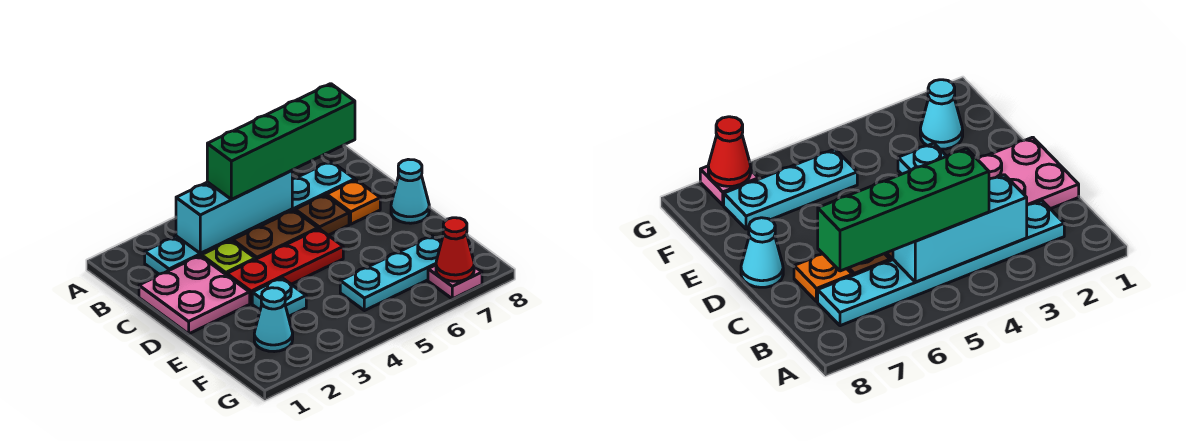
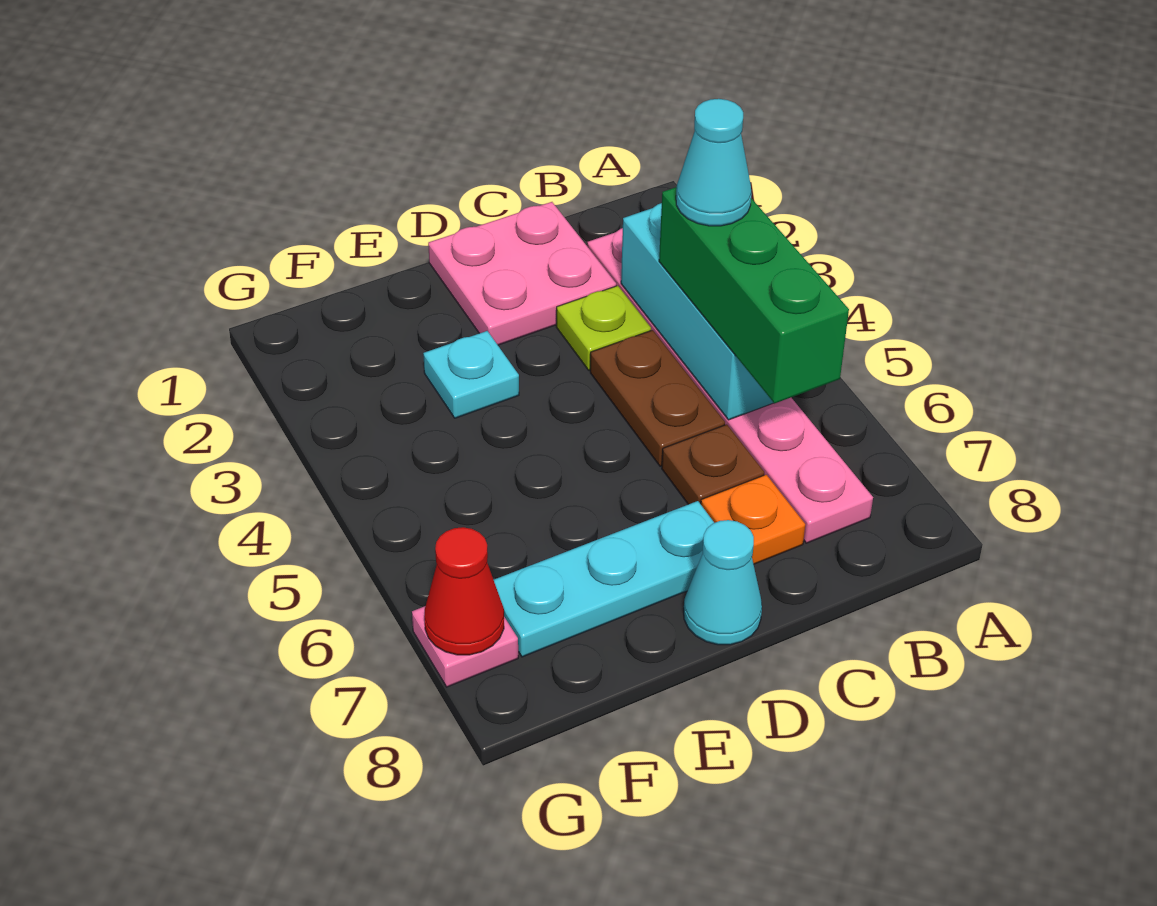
cyan plate B2:B7 level 1 -> pink plate B2:B7 level 1
green brick B4:B7 level 3 -> green brick B4:B6 level 3
red plate D3:D5 level 1 -> none
cyan cone F2 level 1 -> cyan cone B4 level 4
cyan plate F5:F7 level 1 -> cyan plate D7:F7 level 1

